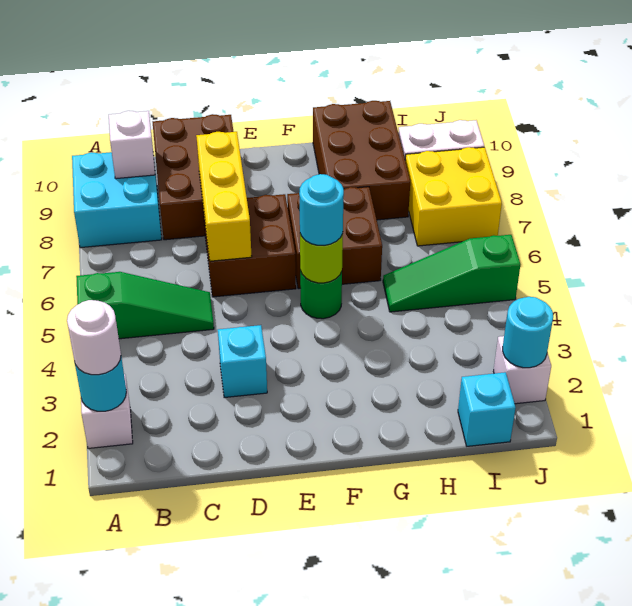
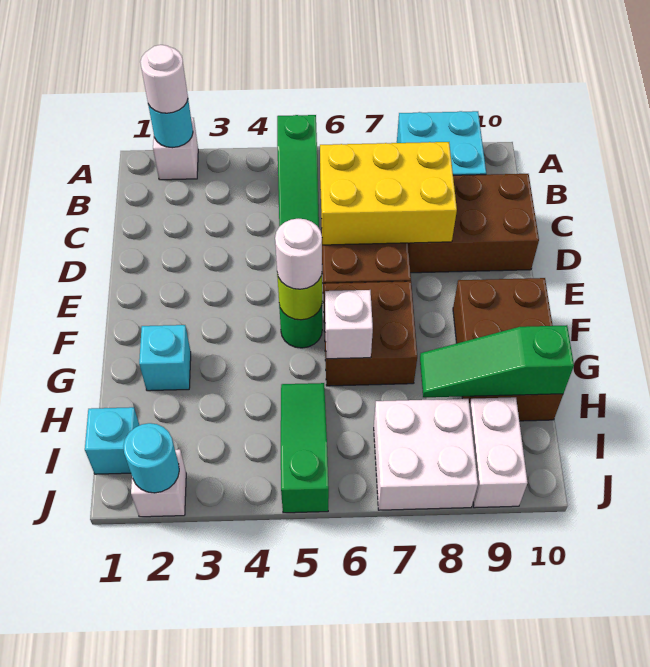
white brick B9 level 2 -> white brick G6 level 2
cyan brick D3 level 1 -> cyan brick G2 level 1
yellow brick D6:D8 level 2 -> yellow brick C6:D8 level 2
cyan round brick F5 level 3 -> white round brick F5 level 3
brown brick G8:H10 level 1 -> brown brick F9:H10 level 1
none -> green slope H8:H10 level 2 top 10
yellow brick I7:J8 level 1 -> white brick I7:J8 level 1

